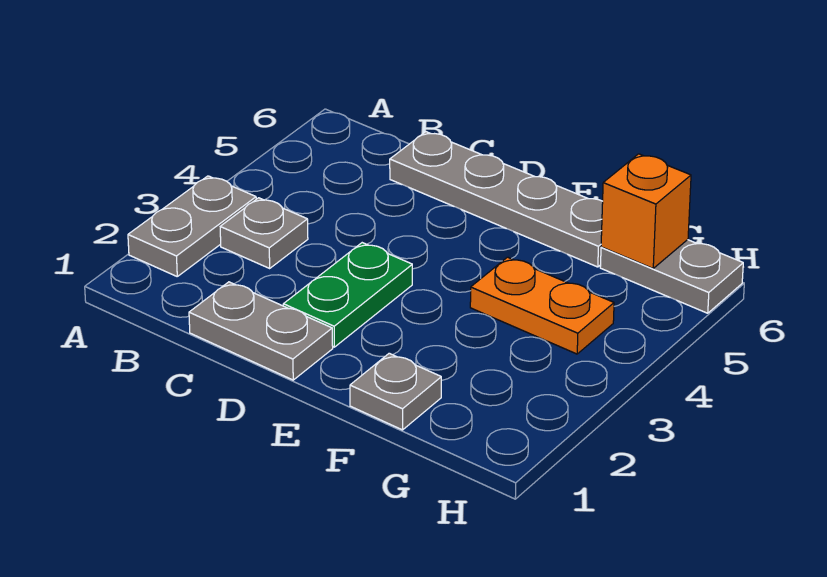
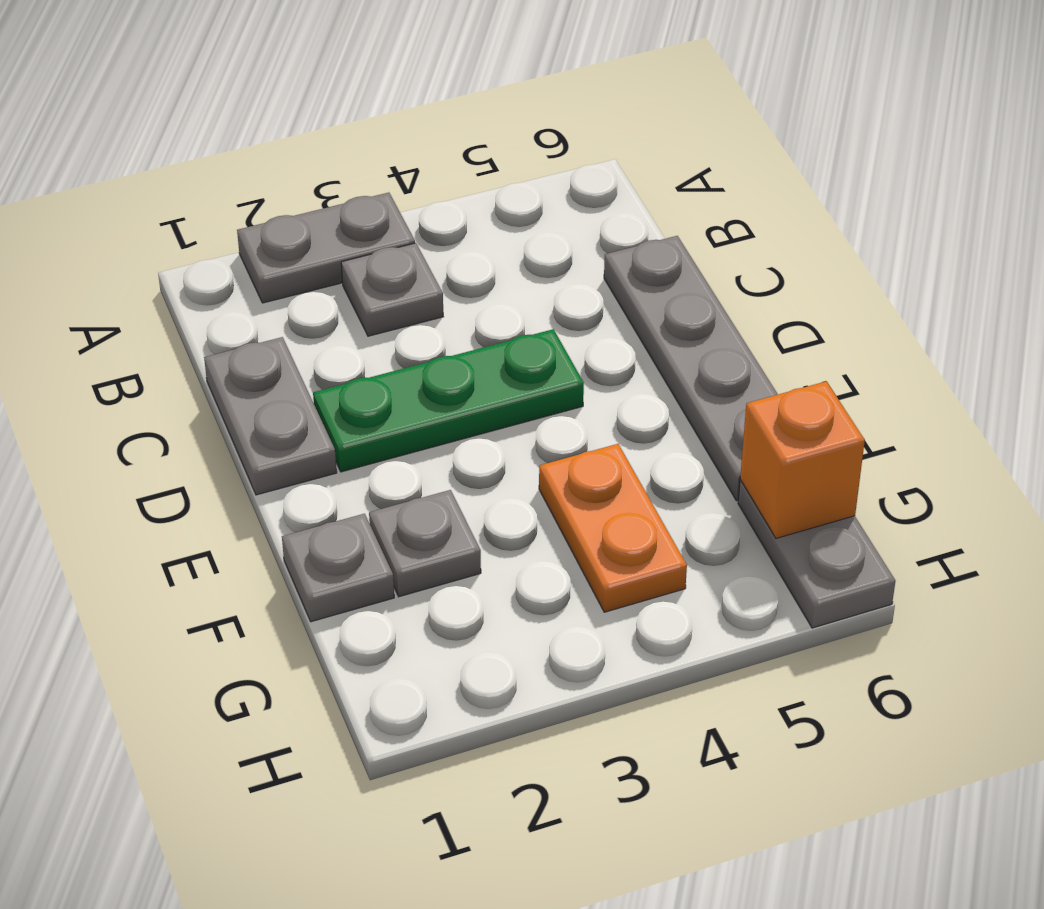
green plate D2:D3 level 1 -> green plate D2:D4 level 1
none -> grey plate F2 level 1

